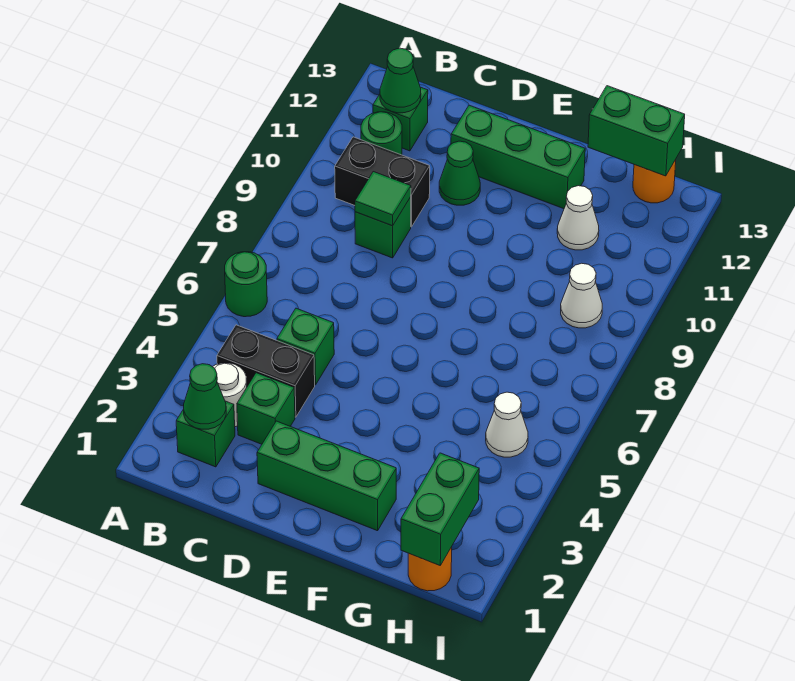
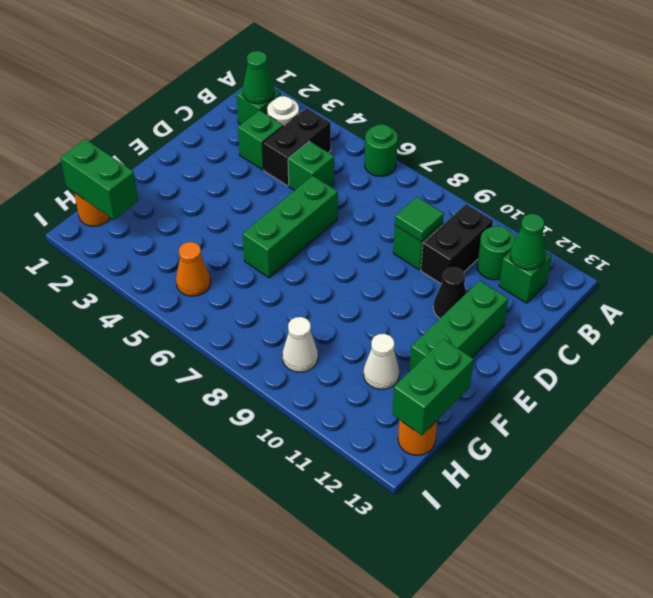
green brick D2:F2 level 1 -> green brick D6:F6 level 1
green cone D11 level 1 -> black cone D11 level 1
white cone H5 level 1 -> orange cone H5 level 1

